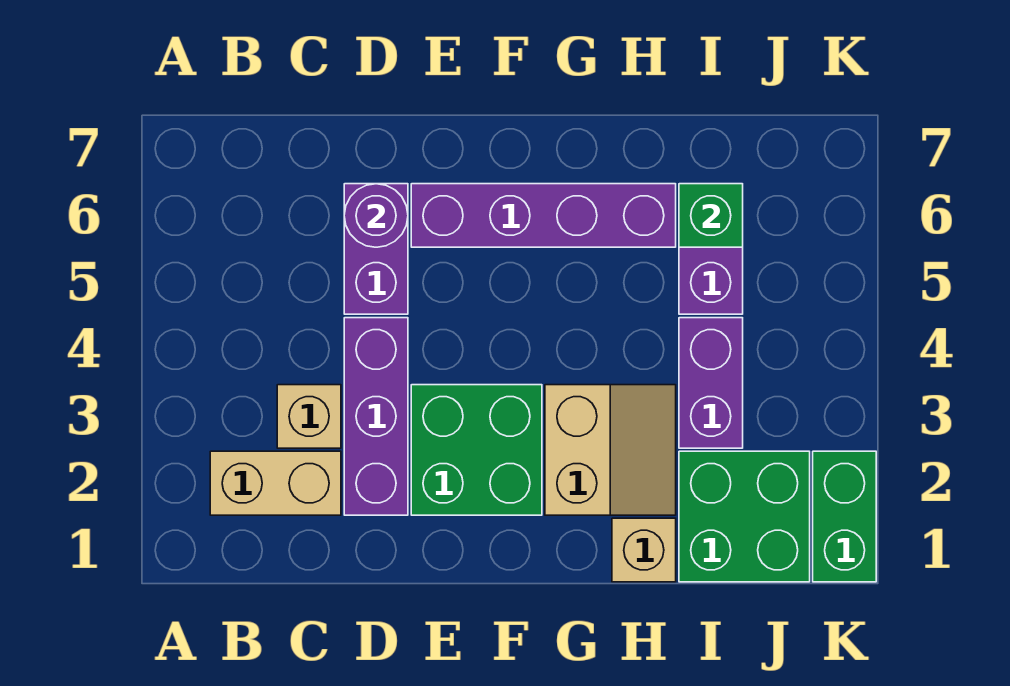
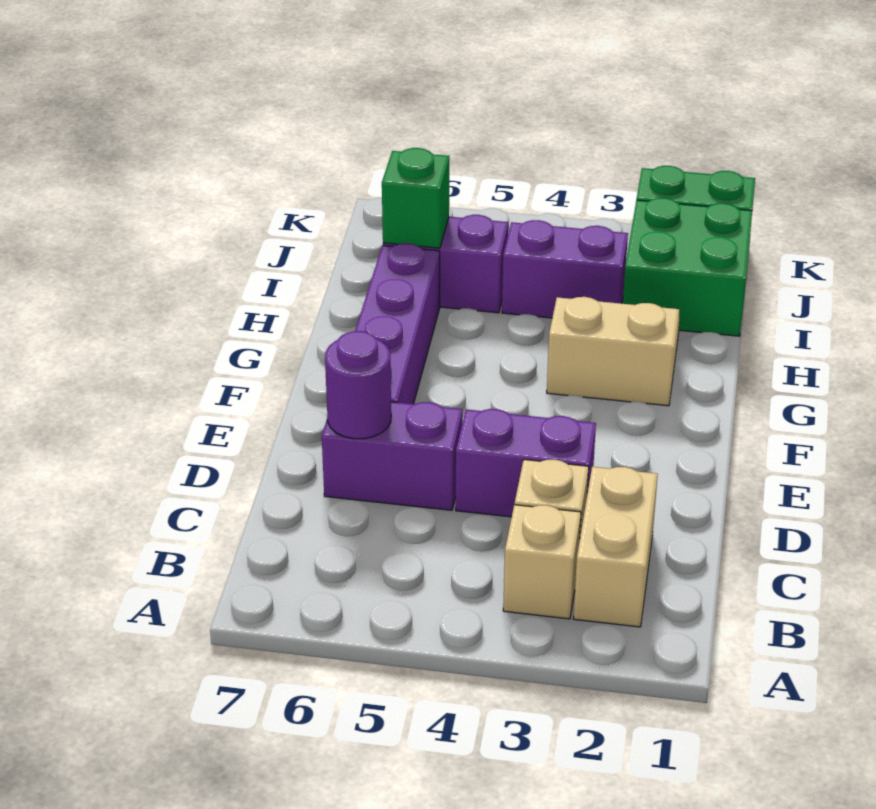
purple brick D2:D4 level 1 -> purple brick D3:D4 level 1
green brick E2:F3 level 1 -> none
tan brick H1 level 1 -> tan brick B3 level 1

